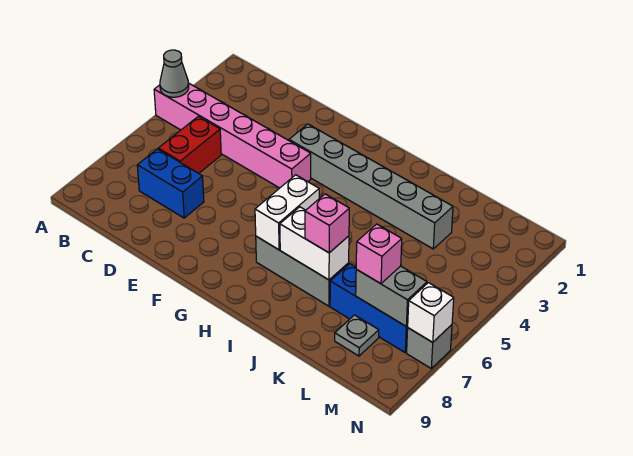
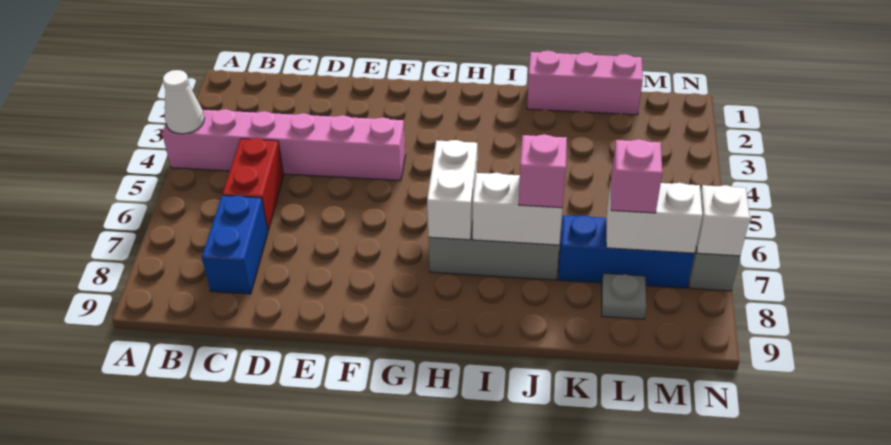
grey cone A4 level 2 -> white cone A4 level 2
blue brick C7:D7 level 1 -> blue brick C7:C8 level 1
grey brick F3:K3 level 1 -> none
none -> pink brick J1:L1 level 1
grey brick L7:M7 level 2 -> white brick L7:M7 level 2

